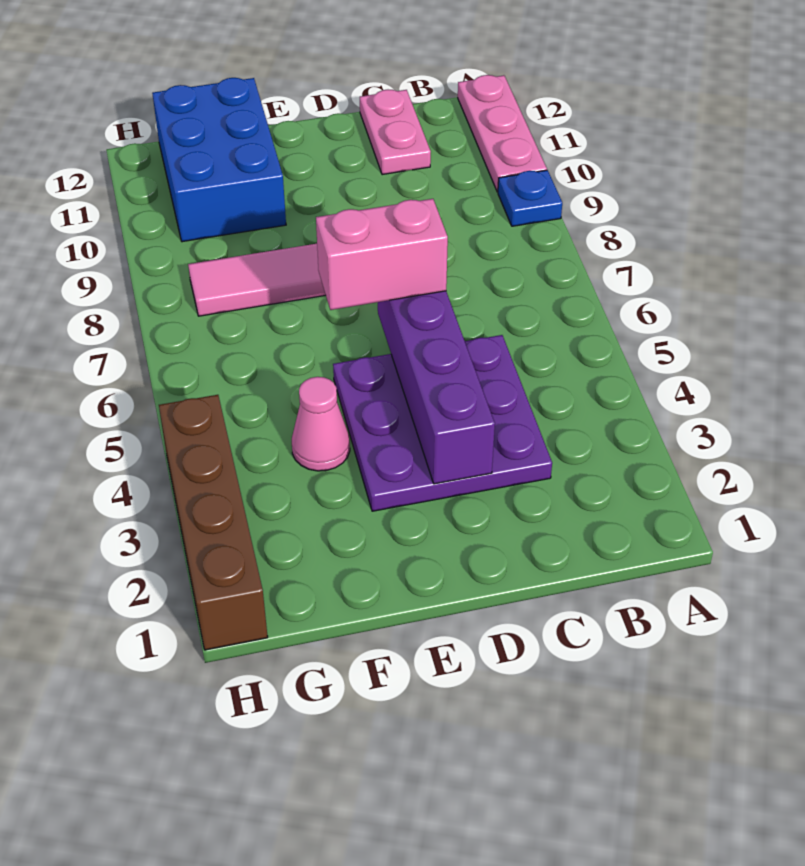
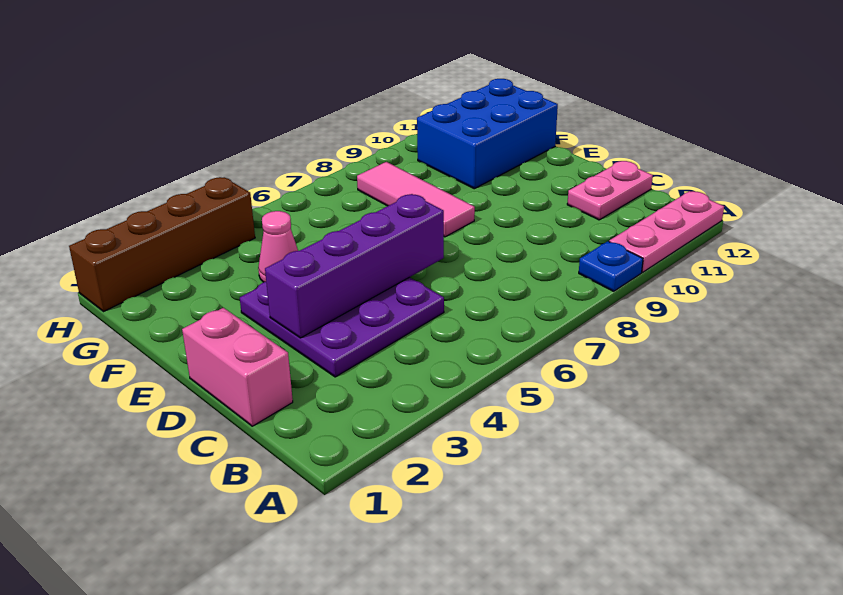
pink brick D6:E6 level 3 -> pink brick C1:D1 level 1

